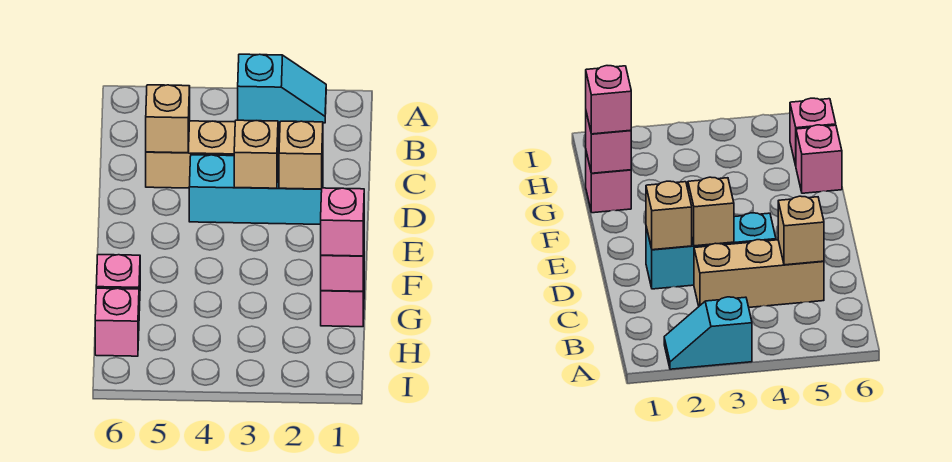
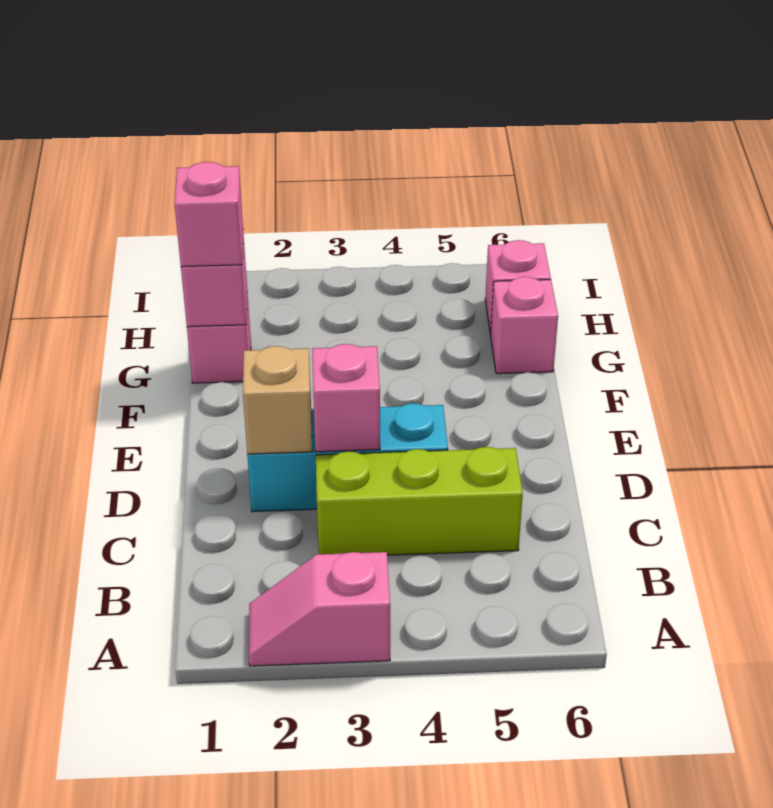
cyan slope A2:A3 level 1 top 3 -> pink slope A2:A3 level 1 top 3
tan brick C3:C5 level 1 -> lime brick C3:C5 level 1
tan brick C5 level 2 -> none
tan brick D3 level 2 -> pink brick D3 level 2

